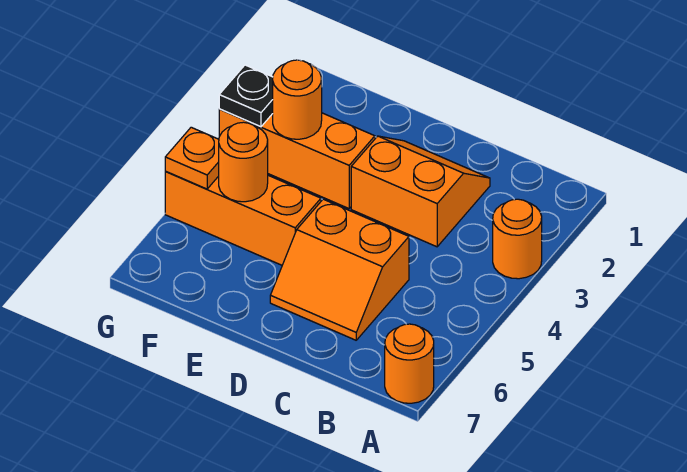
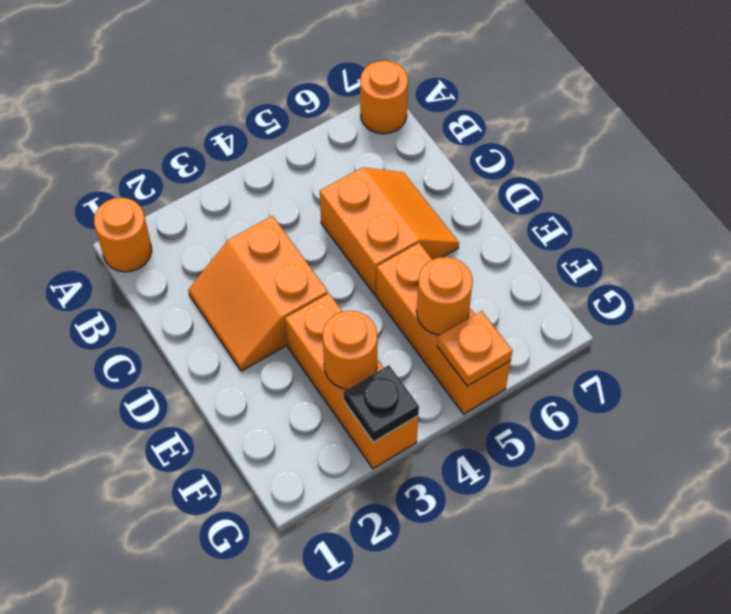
orange round brick A3 level 1 -> orange round brick A1 level 1

